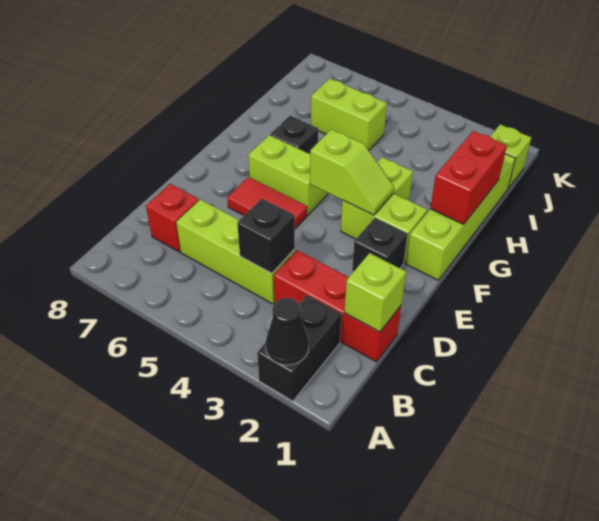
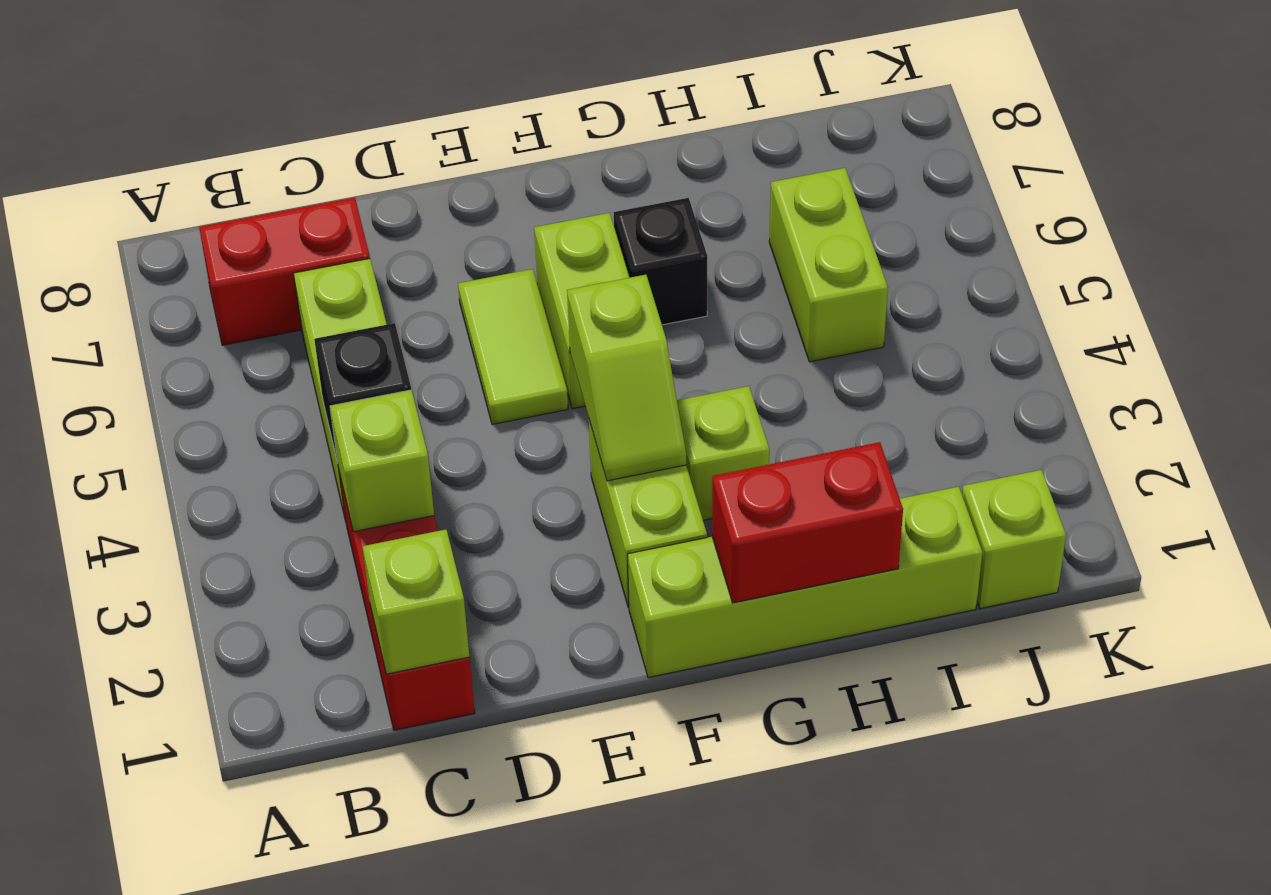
black brick A2:B2 level 1 -> none
black cone A2 level 2 -> none
none -> lime brick C3 level 2
red brick C7 level 1 -> red brick B7:C7 level 1
black brick E2 level 1 -> none
red tile E5:E6 level 1 -> lime tile E5:E6 level 1

